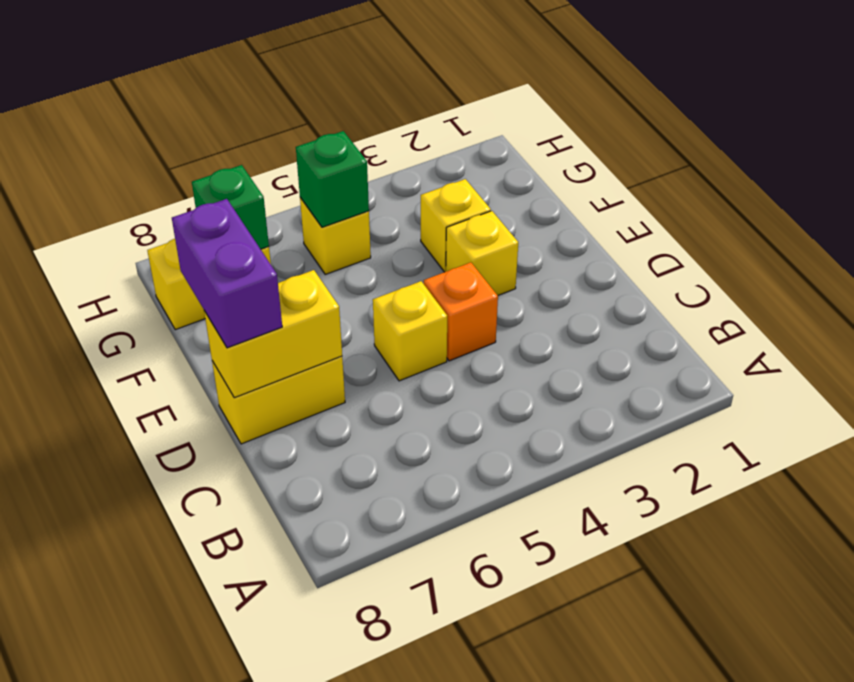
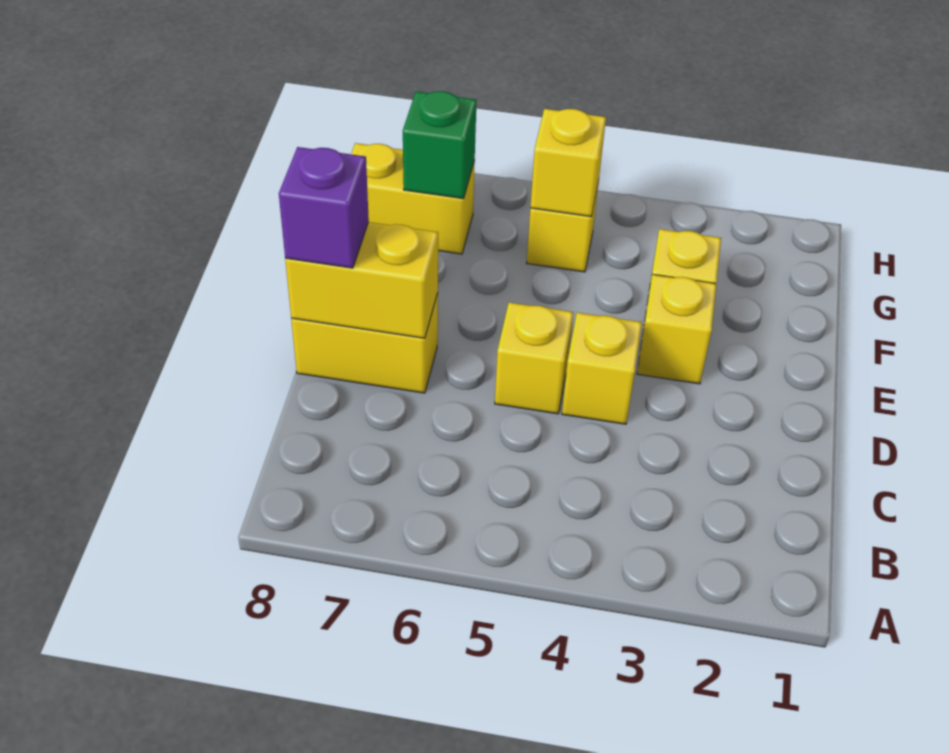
orange brick D4 level 1 -> yellow brick D4 level 1
purple brick D8:E8 level 3 -> purple brick D8 level 3
green brick G5 level 2 -> yellow brick G5 level 2

